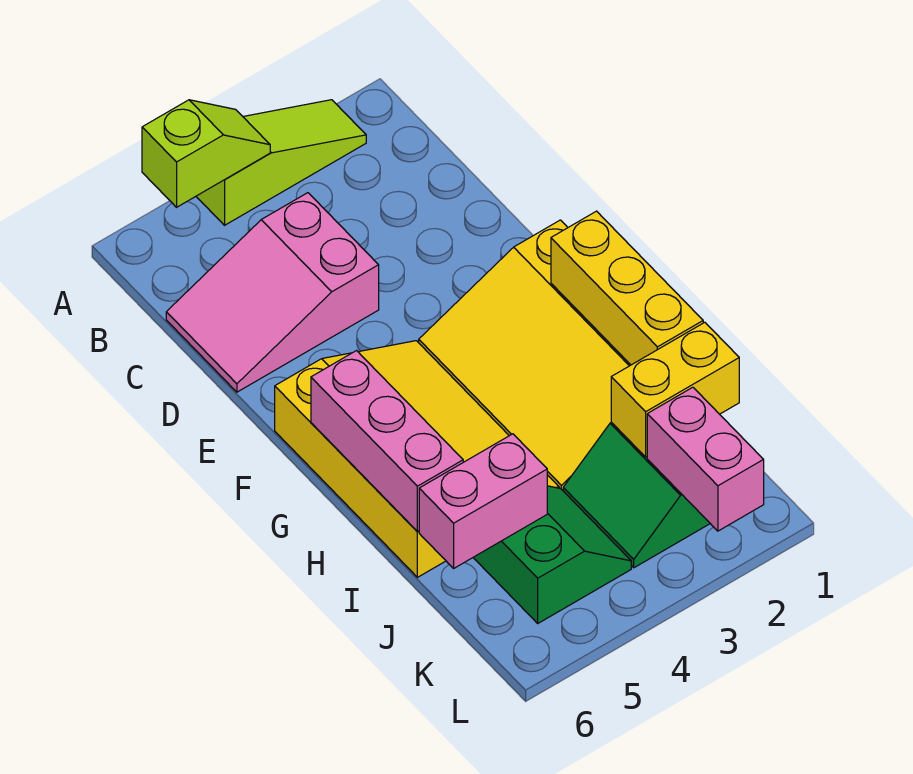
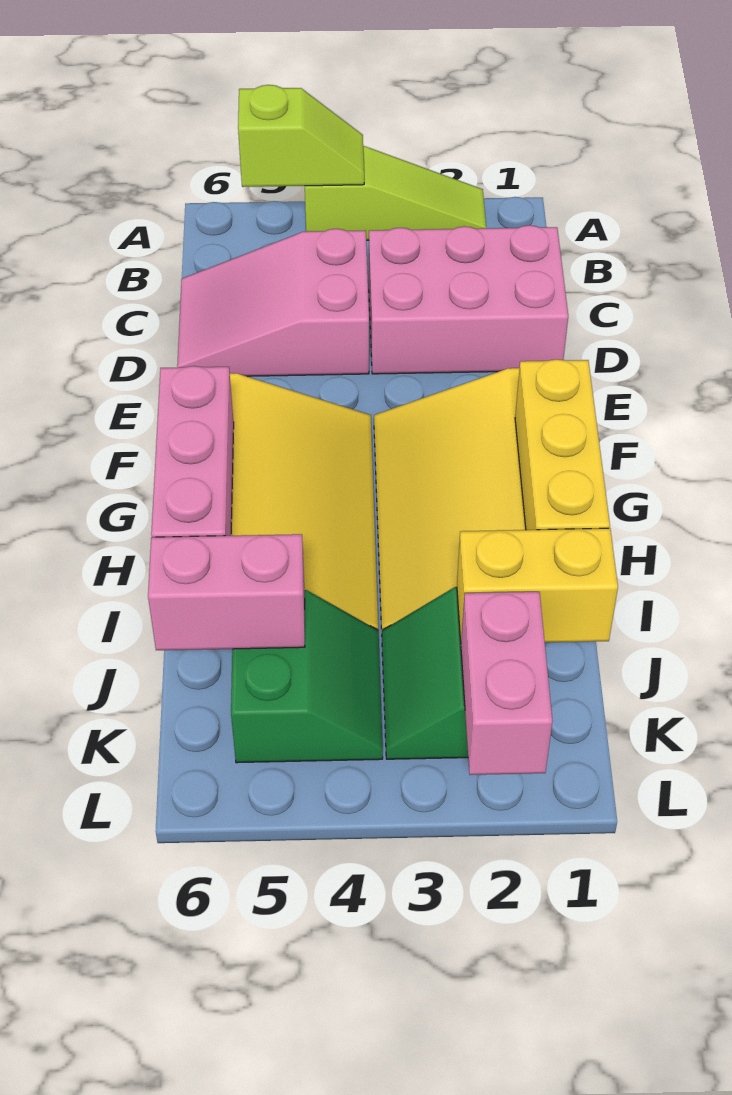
none -> pink brick C1:D3 level 1

